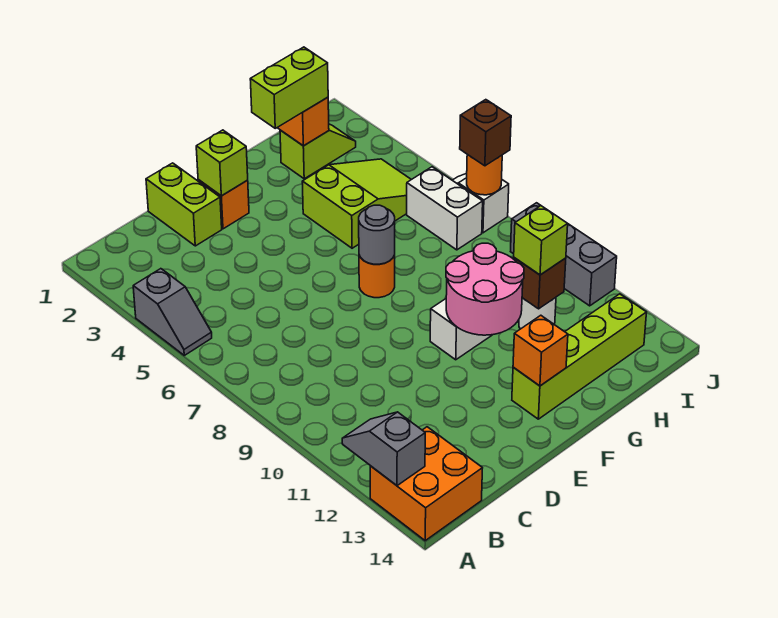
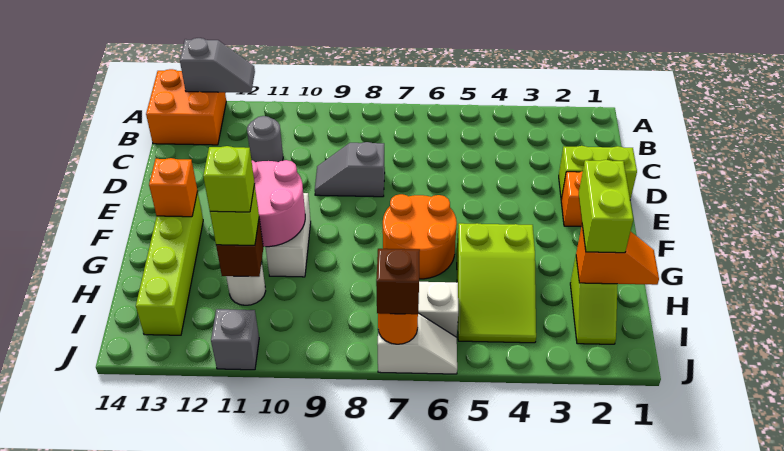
grey slope A4:A5 level 1 top 4 -> grey slope D8:D9 level 1 top 8
lime brick E2 level 2 -> lime brick H11 level 4
orange round brick F7 level 1 -> orange round brick F6:G7 level 1
grey round brick F7 level 2 -> grey round brick C11 level 1
grey brick J9:J11 level 1 -> grey brick J11 level 1

